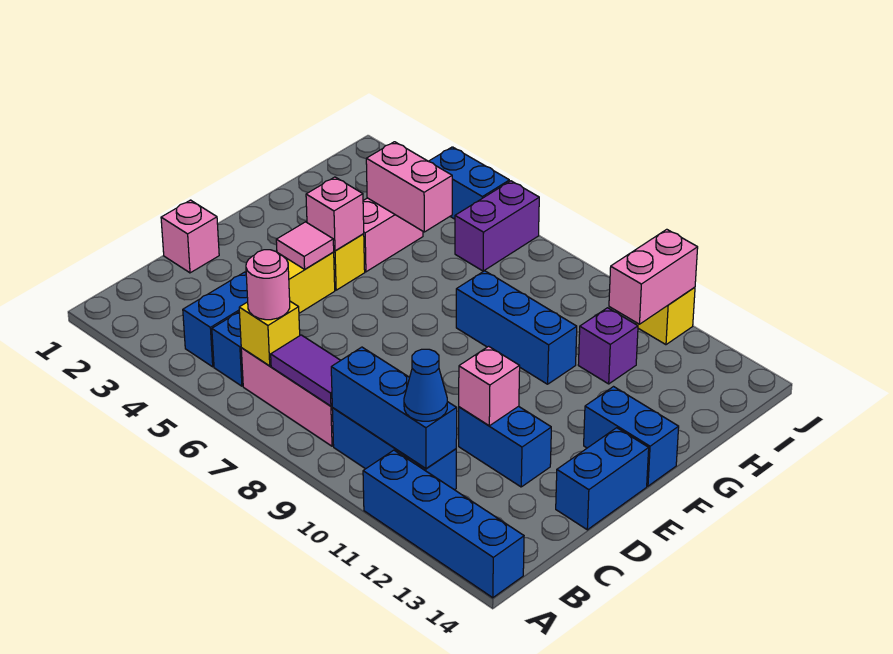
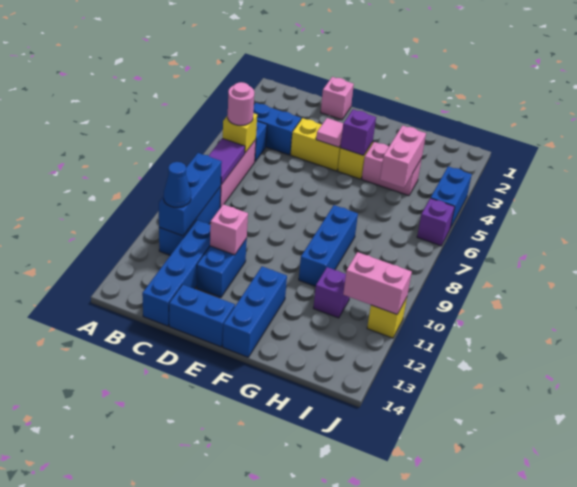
blue brick A11:A14 level 1 -> blue brick C11:C14 level 1
pink brick F4 level 2 -> purple brick F4 level 2
blue brick F13:F14 level 1 -> blue brick F12:F14 level 1
purple brick I6:J6 level 1 -> purple brick J6 level 1

